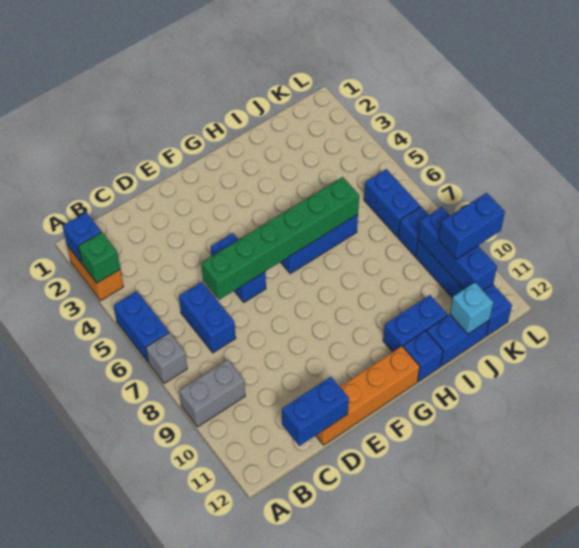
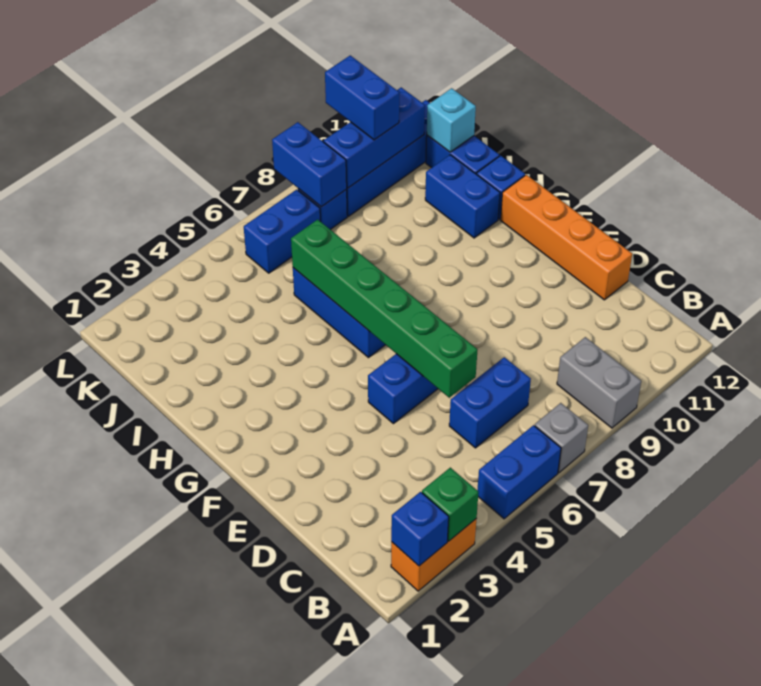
blue brick C12:D12 level 2 -> blue brick K8:L8 level 2

